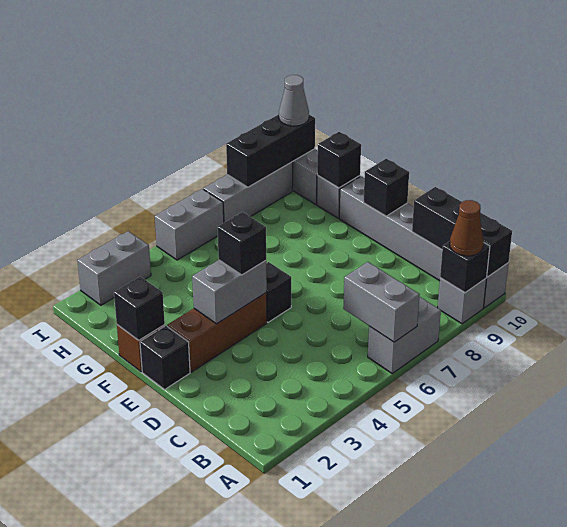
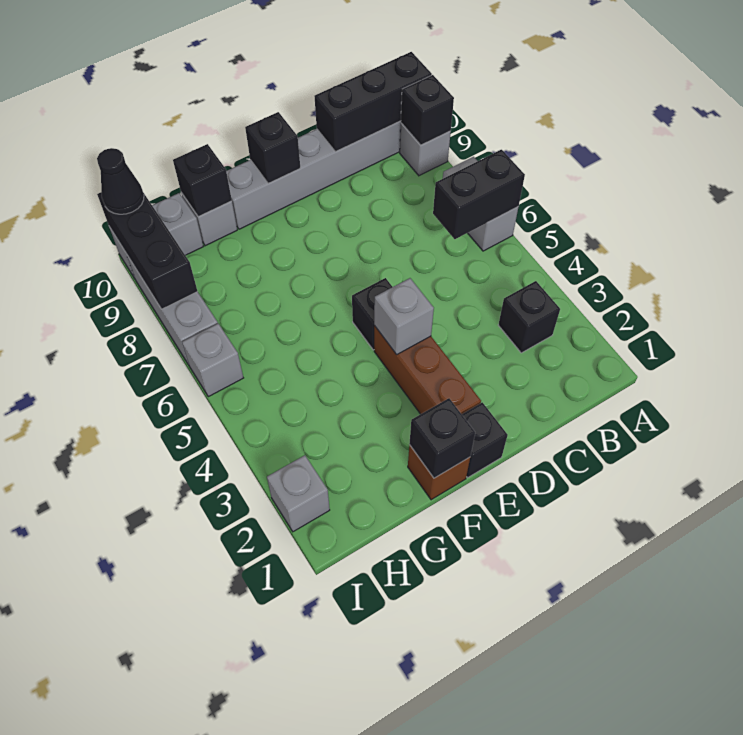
grey brick A6:B6 level 2 -> black brick A6:B6 level 2
brown cone A9 level 3 -> none
grey brick E3:E4 level 2 -> grey brick E4 level 2
black brick E4 level 3 -> black brick B3 level 1
grey brick I2:I3 level 1 -> grey brick I2 level 1
grey brick I5:I6 level 1 -> grey brick I6 level 1
grey cone I10 level 3 -> black cone I10 level 3

